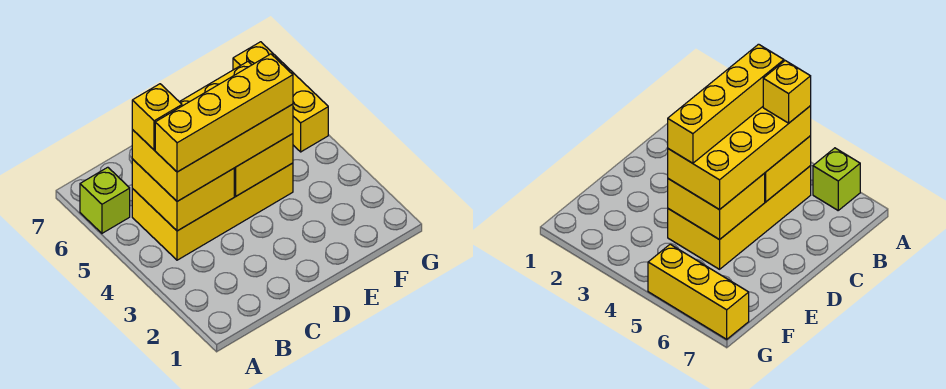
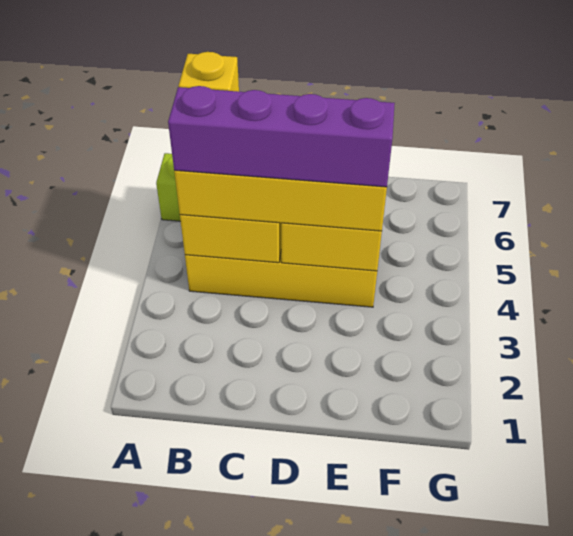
yellow brick B4:E4 level 4 -> purple brick B4:E4 level 4
yellow brick G5:G7 level 1 -> none

